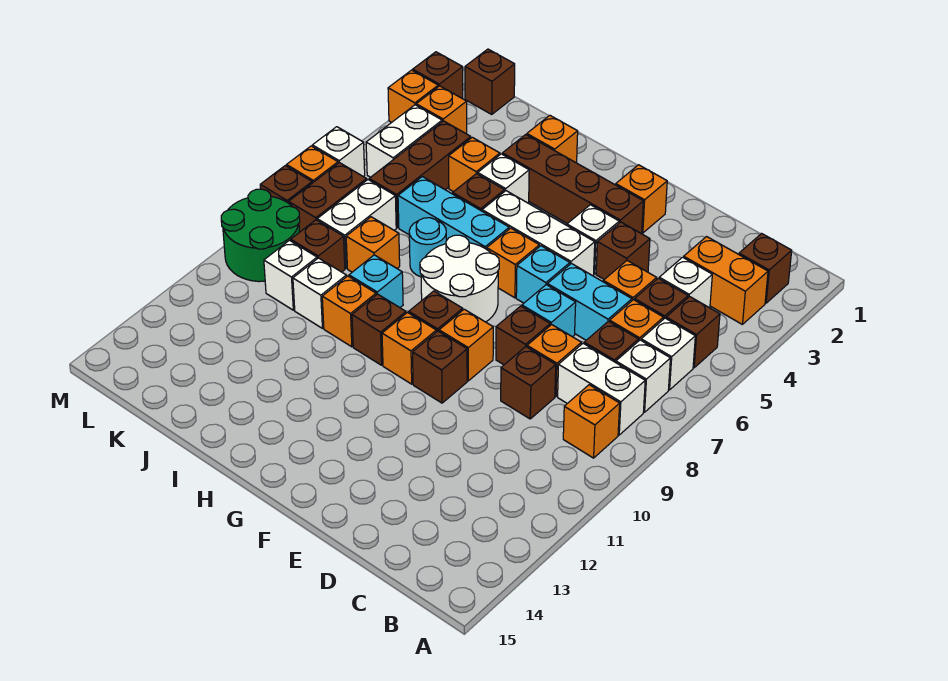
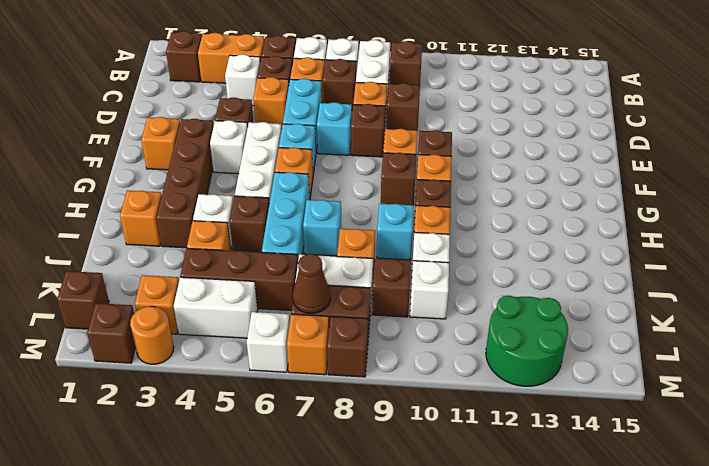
orange brick B3:C3 level 1 -> orange brick B3:B4 level 1
orange brick B9 level 1 -> brown brick B9 level 1
white round brick G7:H8 level 1 -> none
cyan round brick I7 level 1 -> cyan brick I7 level 1
none -> brown cone L7 level 2
green round brick L9:M10 level 1 -> green round brick L12:M13 level 1
orange brick M3 level 1 -> orange round brick M3 level 1

